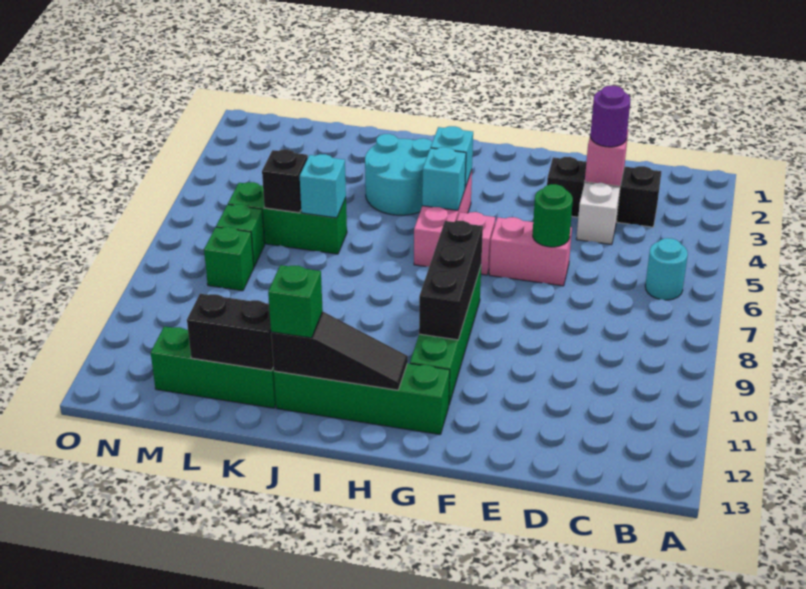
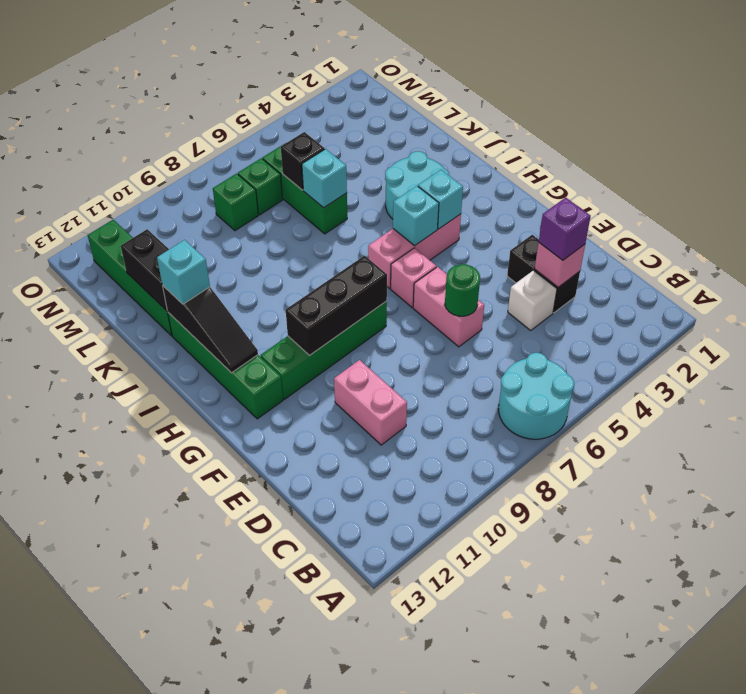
cyan round brick B6 level 1 -> cyan round brick A6:B7 level 1
black brick C3:E3 level 1 -> black brick D3:E3 level 1
purple round brick D3 level 3 -> purple brick D3 level 3
none -> pink brick D10:E10 level 1
green brick J12 level 3 -> cyan brick J12 level 3
green brick K12:M12 level 1 -> green brick K12:N12 level 1

